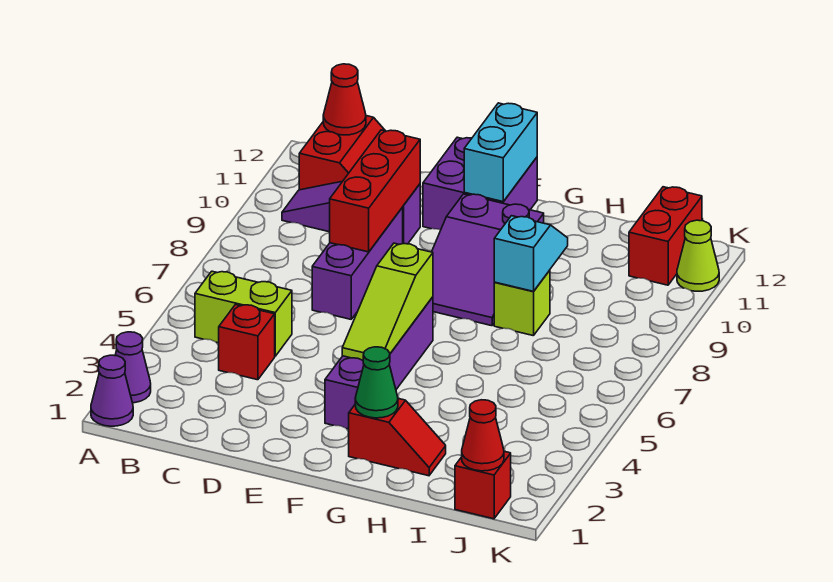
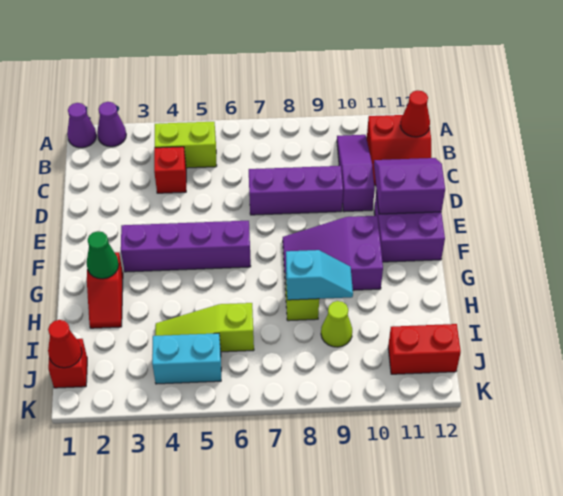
lime brick B5:C5 level 1 -> lime brick B4:B5 level 1
red brick D8:D10 level 2 -> none
none -> purple slope D11:E12 level 2 top E
lime slope F4:F6 level 2 top 6 -> lime slope I4:I6 level 1 top 6
cyan brick F11:F12 level 2 -> cyan brick J4:J5 level 1
lime cone K11 level 1 -> lime cone I9 level 1

